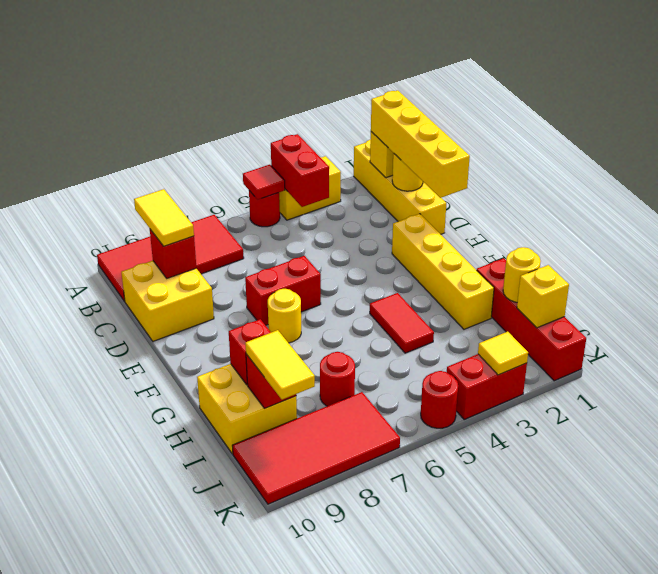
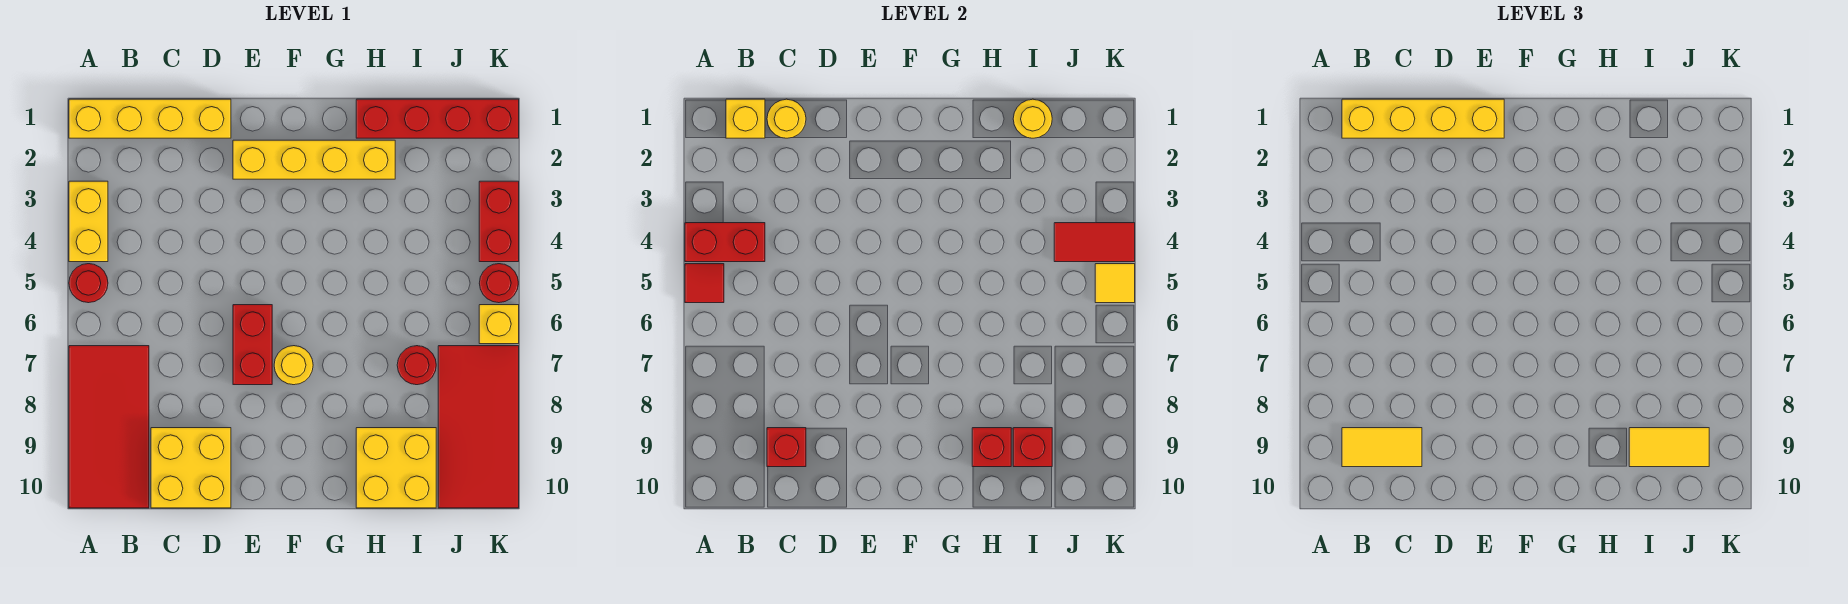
red tile G4:H4 level 1 -> red tile J4:K4 level 2
yellow brick J1 level 2 -> yellow brick K6 level 1
yellow tile K3 level 2 -> yellow tile K5 level 2

